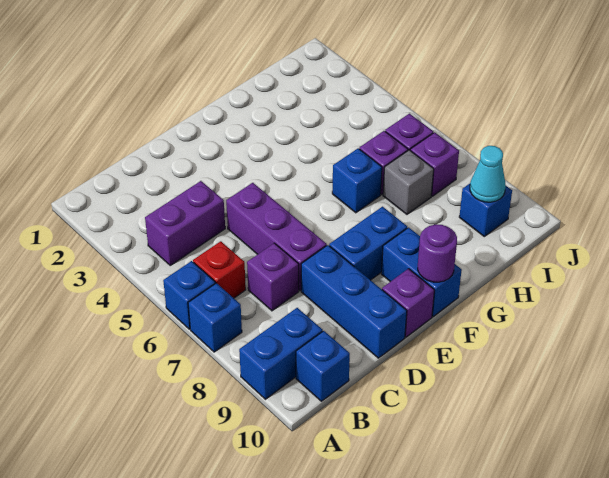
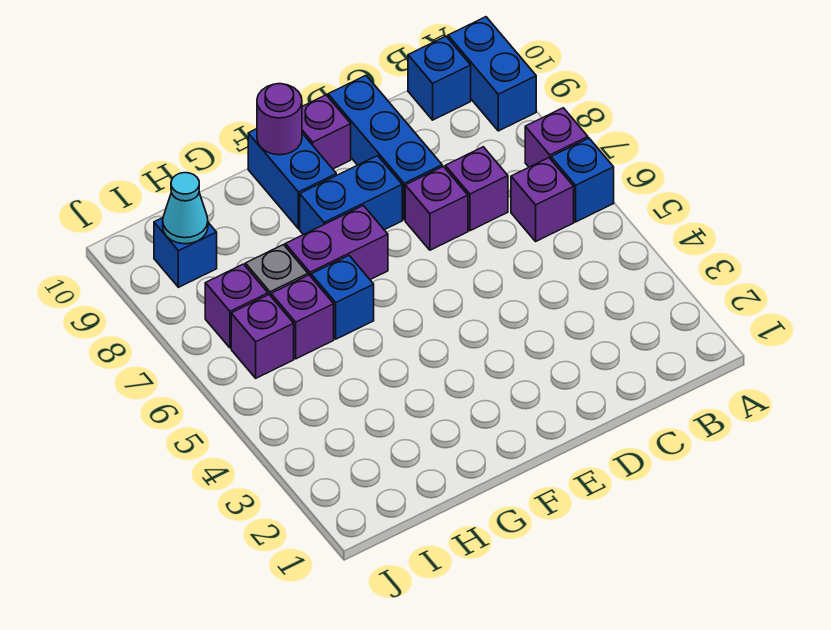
blue brick A7 level 1 -> purple brick A7 level 1
blue brick A9:B9 level 1 -> blue brick A9:A10 level 1
purple brick B4:C4 level 1 -> purple brick F7:G7 level 1
red brick B6 level 1 -> purple brick B6 level 1
purple brick D5:D7 level 1 -> purple brick D7 level 1

